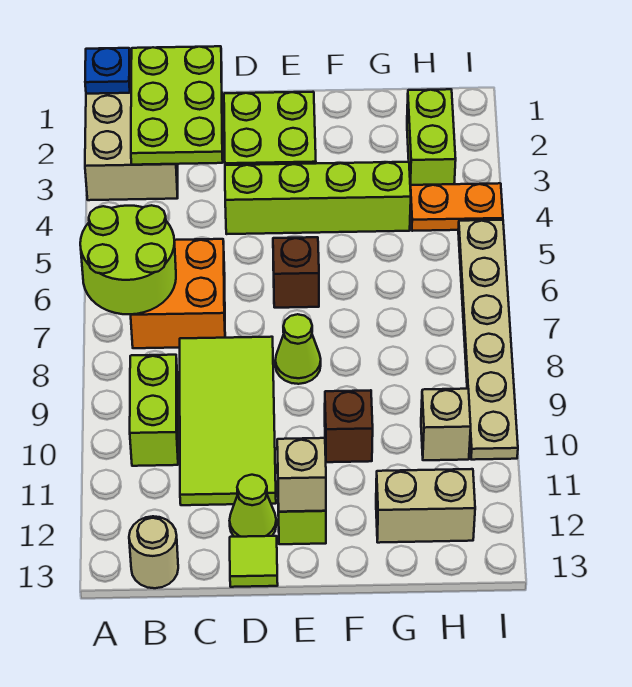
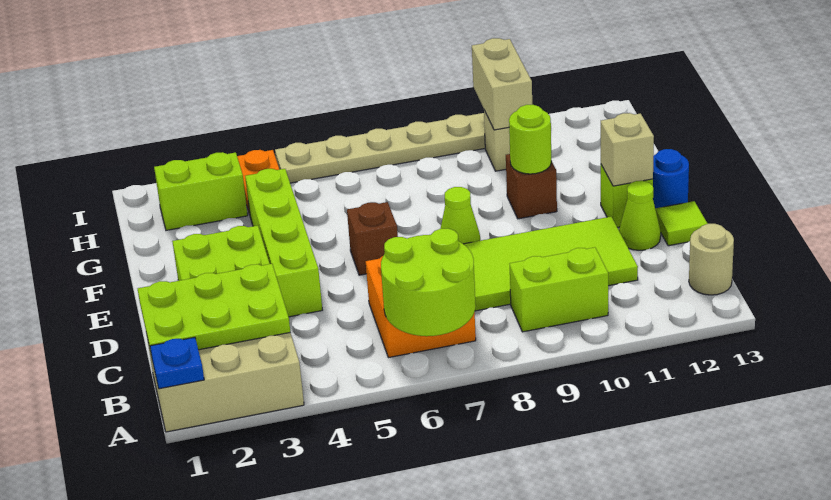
none -> blue round brick E13 level 1
none -> lime round brick F10 level 2
tan brick G12:H12 level 1 -> tan brick H10:I10 level 2

